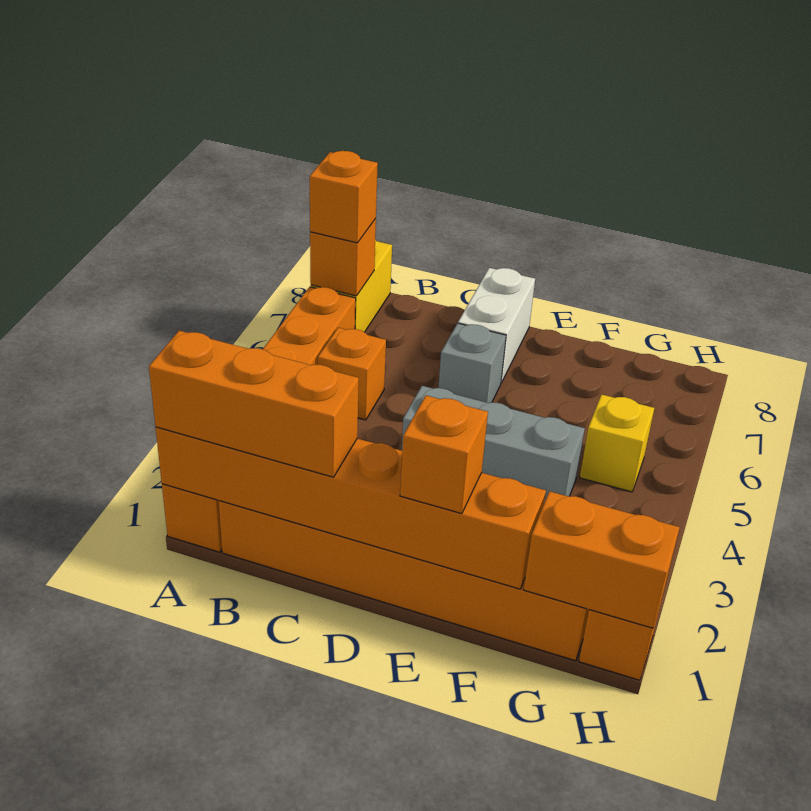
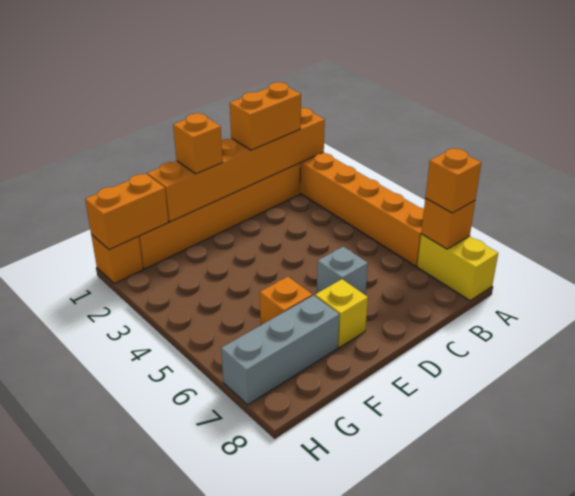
orange brick A1:C1 level 3 -> orange brick B1:C1 level 3
orange brick B5 level 1 -> orange brick F6 level 1
grey brick D4:F4 level 1 -> grey brick F7:H7 level 1
white brick D7:D8 level 1 -> none
yellow brick G5 level 1 -> yellow brick E7 level 1

